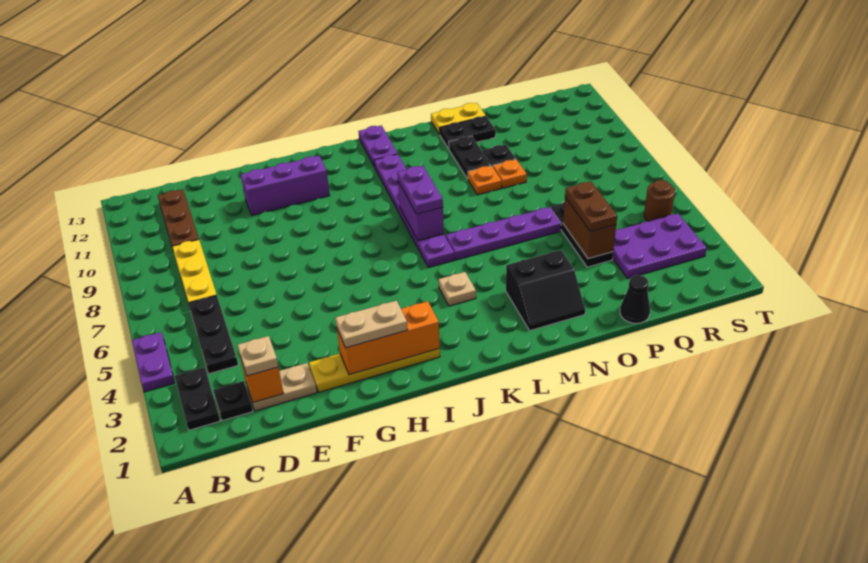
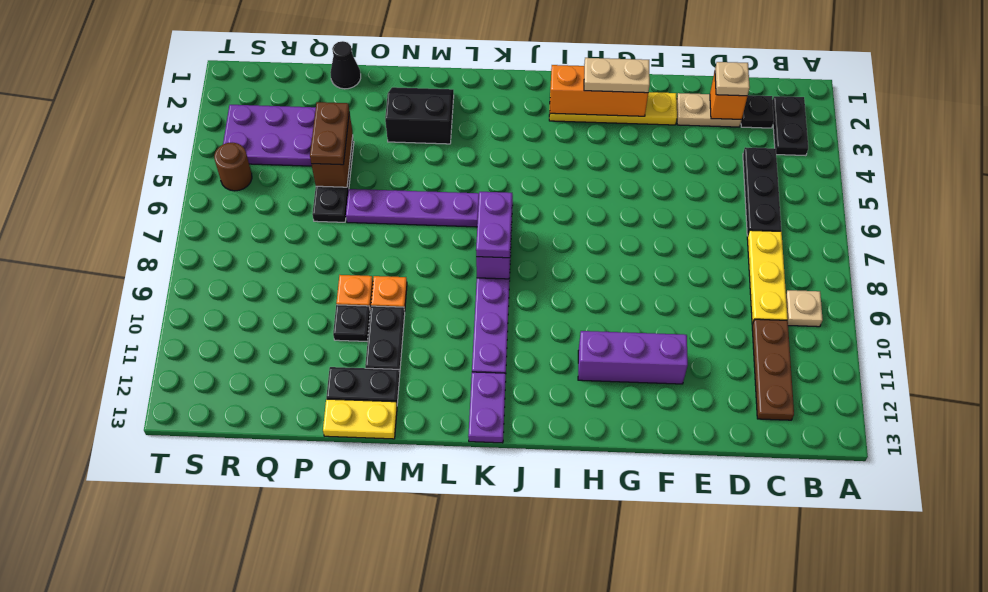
purple plate A4:A5 level 1 -> none
tan plate K4 level 1 -> tan plate B9 level 1

